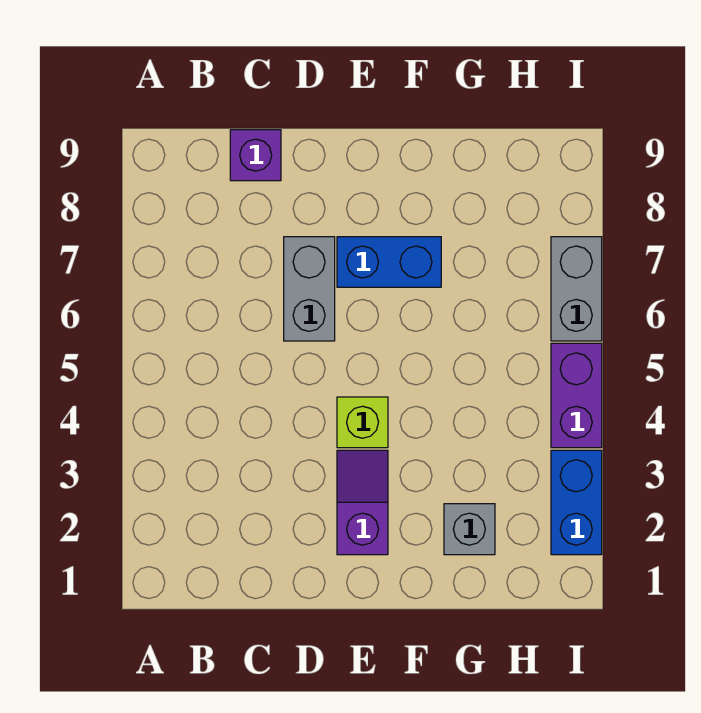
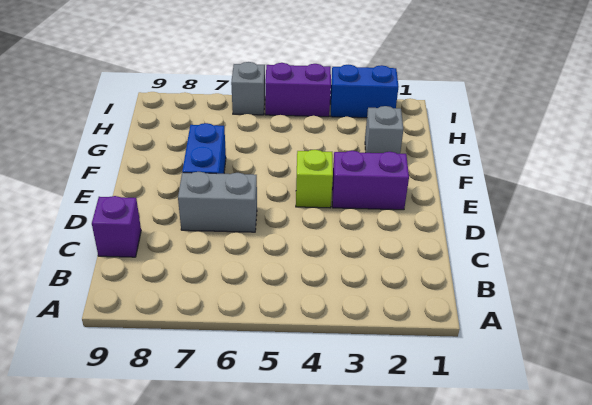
purple slope E2:E3 level 1 top 2 -> purple brick E2:E3 level 1
grey brick I6:I7 level 1 -> grey brick I6 level 1

